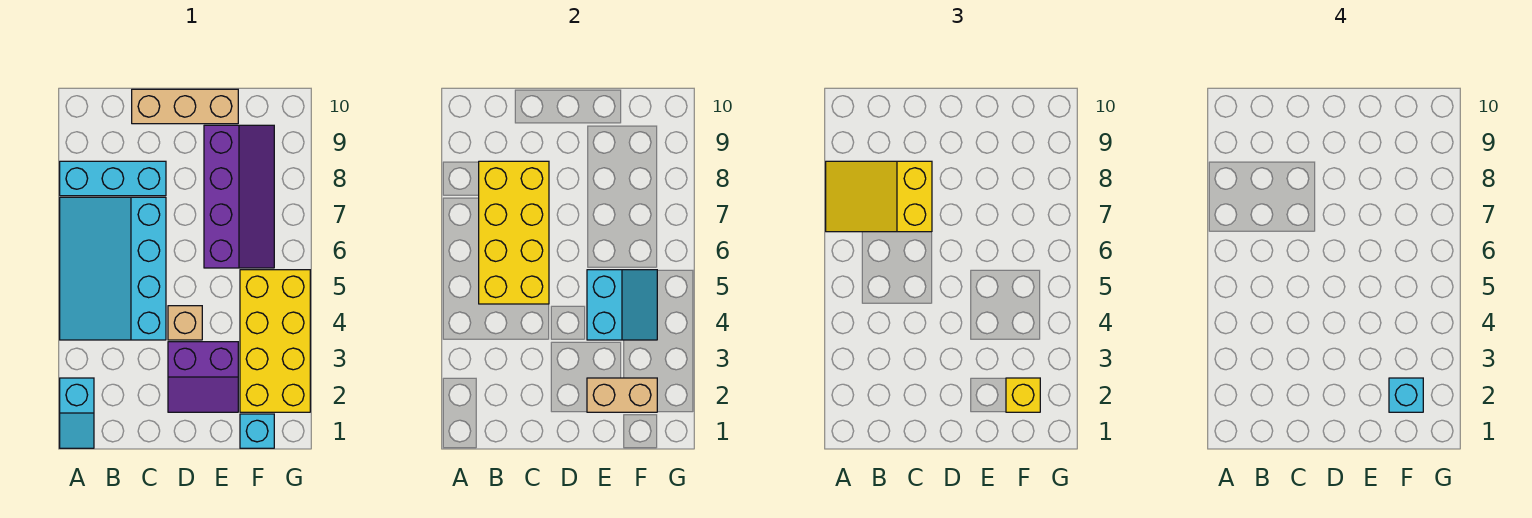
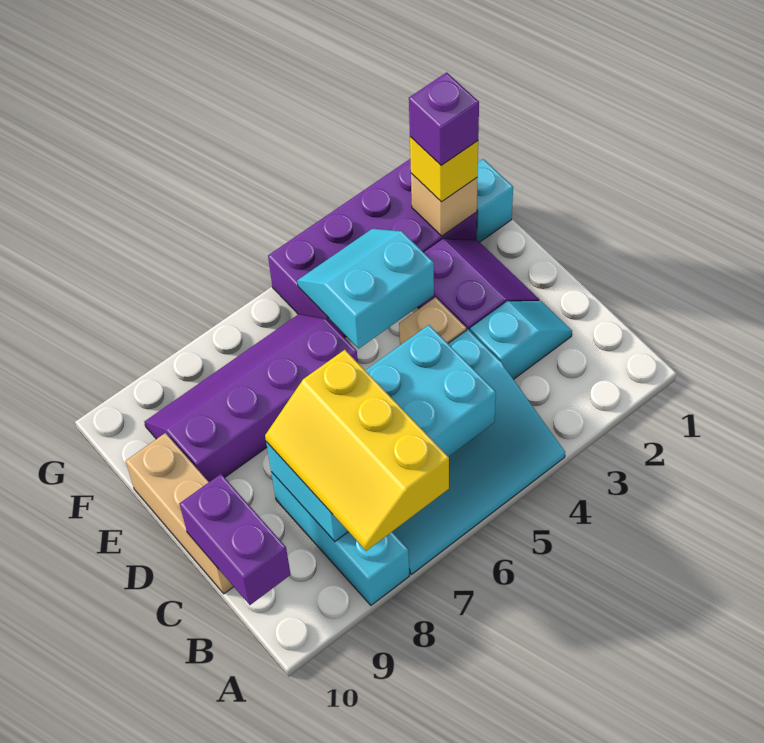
cyan slope A1:A2 level 1 top 2 -> cyan slope C2:C3 level 1 top 3
yellow slope A7:C8 level 3 top C -> yellow slope A7:C8 level 3 top 7
yellow brick B5:C8 level 2 -> cyan brick B5:C8 level 2
none -> purple brick B10:C10 level 2
tan brick E2:F2 level 2 -> tan brick F2 level 2
yellow brick F2:G5 level 1 -> purple brick F2:G5 level 1
cyan brick F2 level 4 -> purple brick F2 level 4

